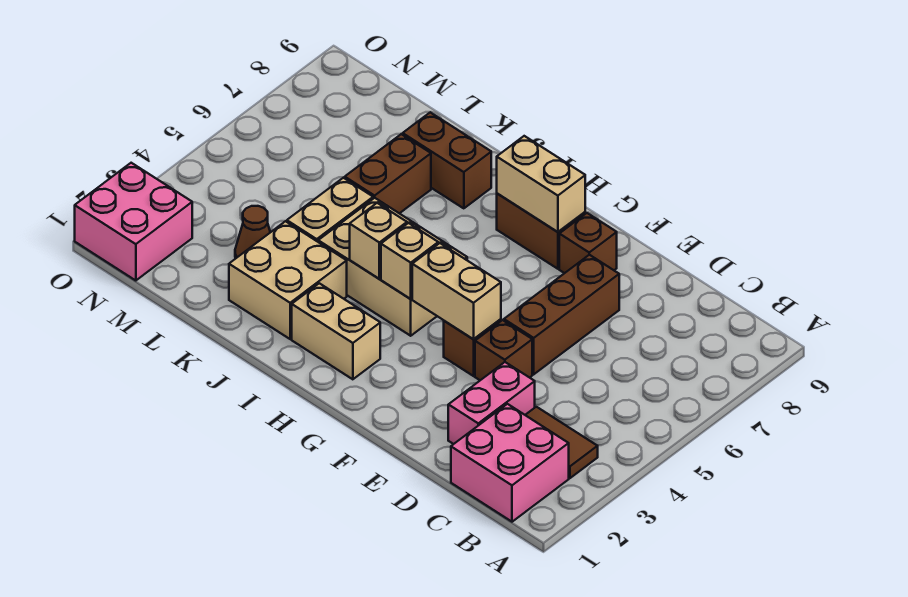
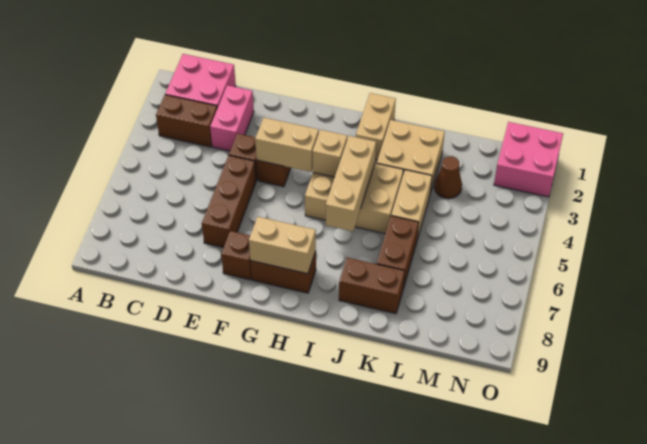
brown tile B3:C3 level 1 -> brown brick B3:C3 level 1
tan brick H2:I2 level 1 -> tan brick I1:I2 level 1
tan brick I4 level 2 -> tan brick I4:I6 level 2

